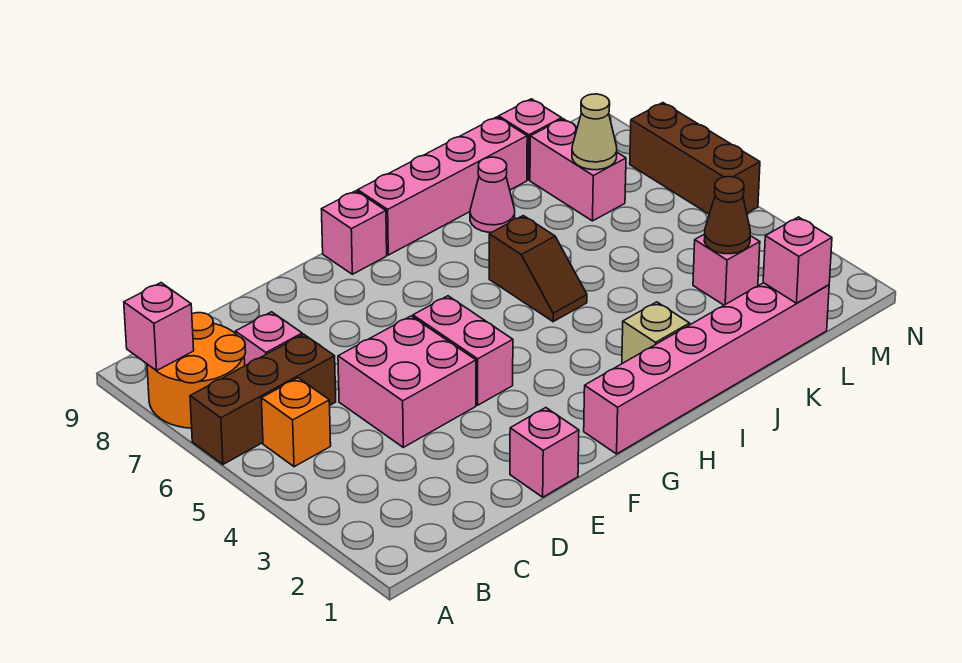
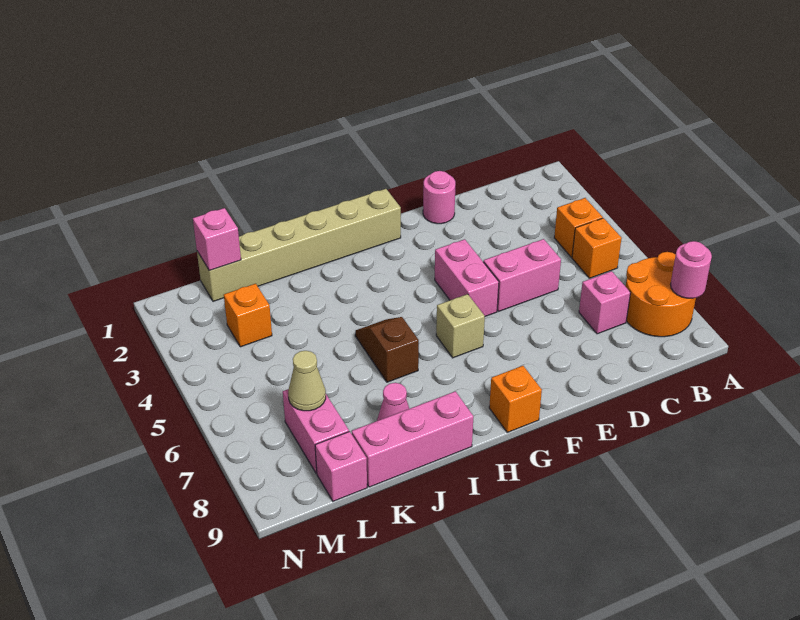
brown brick A6:C6 level 1 -> none
pink brick A8 level 2 -> pink round brick A8 level 2
none -> orange brick B4 level 1
pink brick D4:E5 level 1 -> pink brick D5:E5 level 1
pink brick E1 level 1 -> pink round brick E1 level 1
pink brick G1:L1 level 1 -> tan brick G1:L1 level 1
pink brick G9 level 1 -> orange brick G9 level 1
pink brick H9:K9 level 1 -> pink brick I9:K9 level 1
tan brick I2 level 1 -> tan brick G6 level 1
pink brick L3 level 1 -> orange brick L3 level 1
brown cone L3 level 2 -> none
brown brick N5:N7 level 1 -> none

